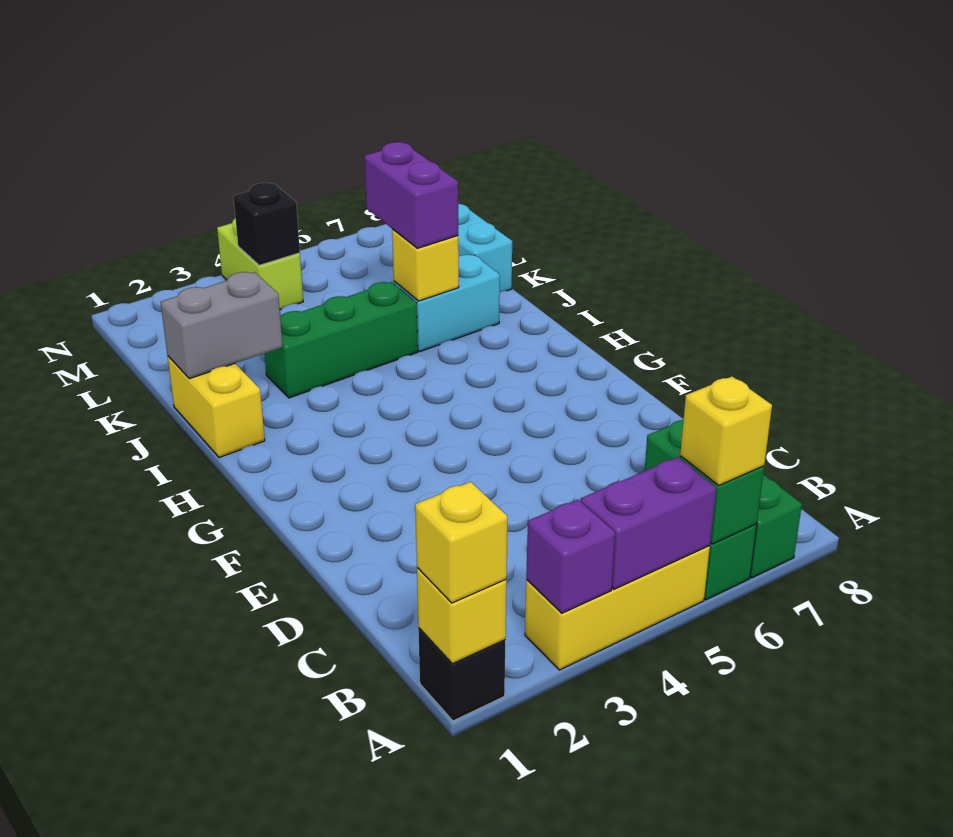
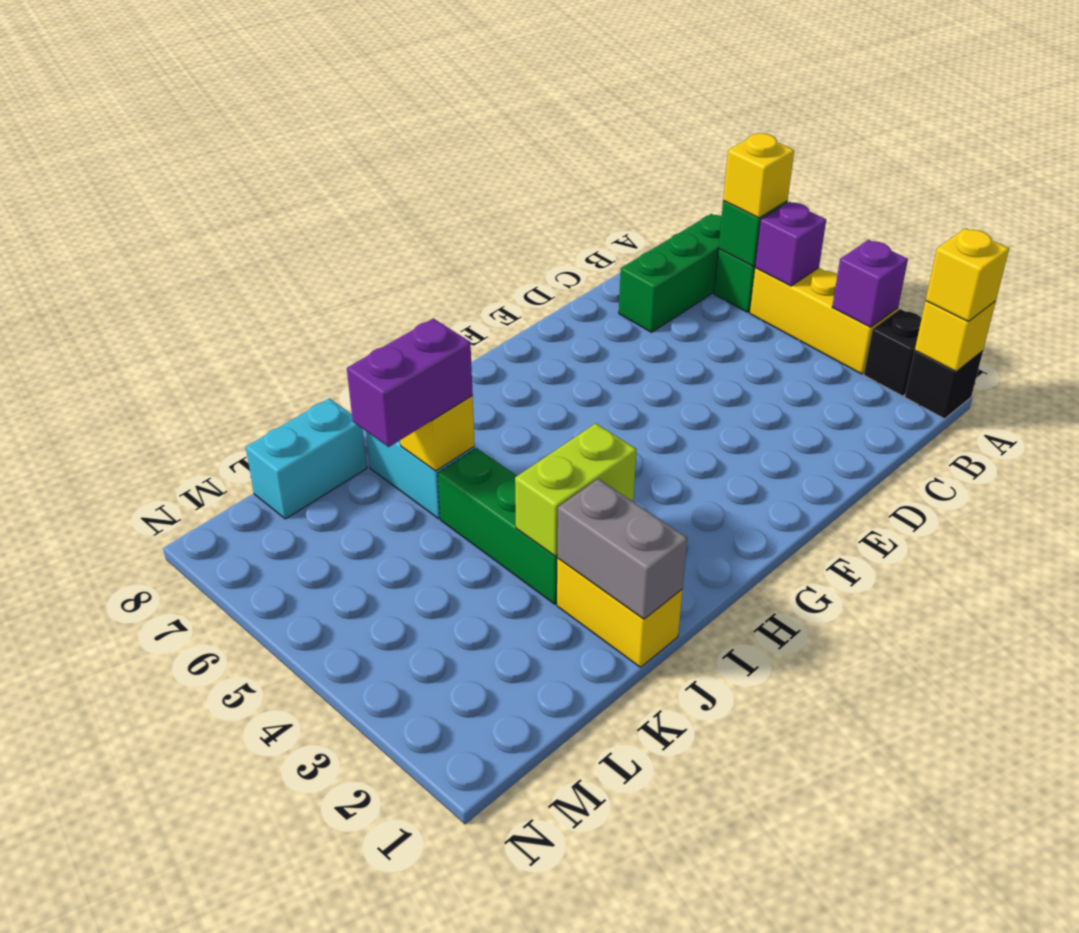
purple brick A4:A5 level 2 -> purple brick A5 level 2
yellow brick I1:J1 level 1 -> yellow brick J1:J2 level 1
lime brick M4:N4 level 1 -> lime brick I3:J3 level 2
black brick M4 level 2 -> black brick A2 level 1

